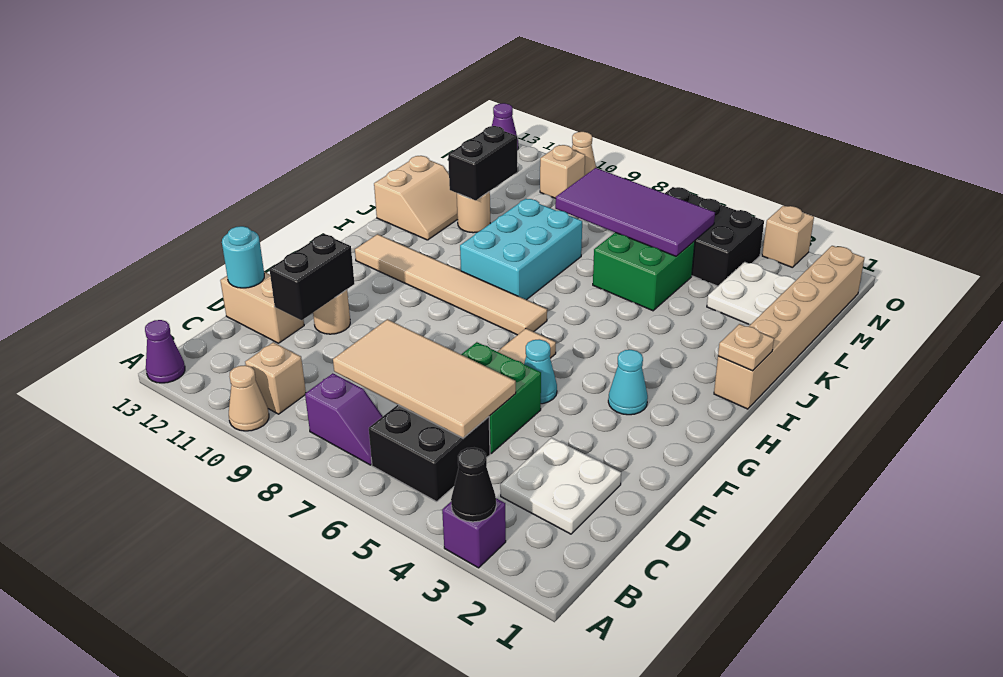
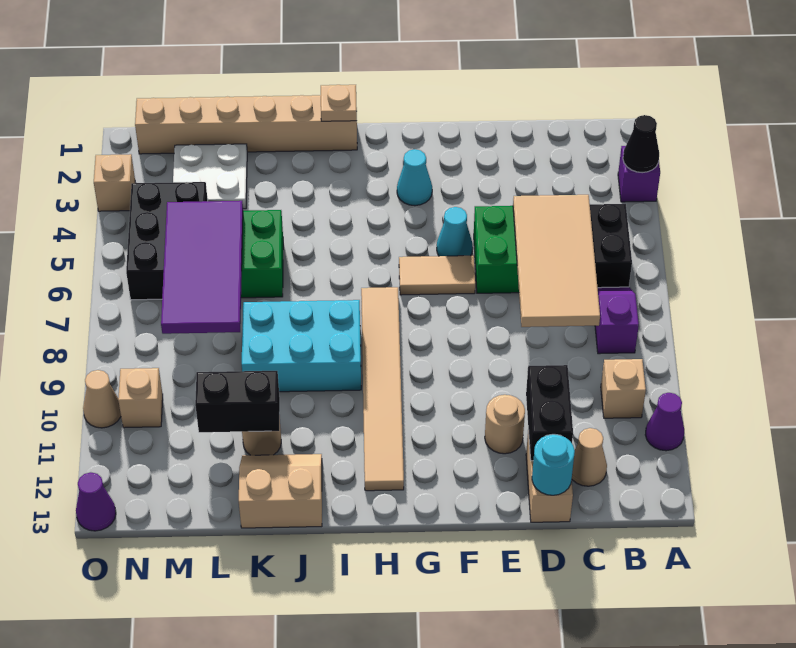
tan cone A10 level 1 -> tan cone C12 level 1
purple cone A13 level 1 -> purple cone A11 level 1
white plate C2:D3 level 1 -> none
black brick D11:E11 level 2 -> black brick D11:D12 level 2

